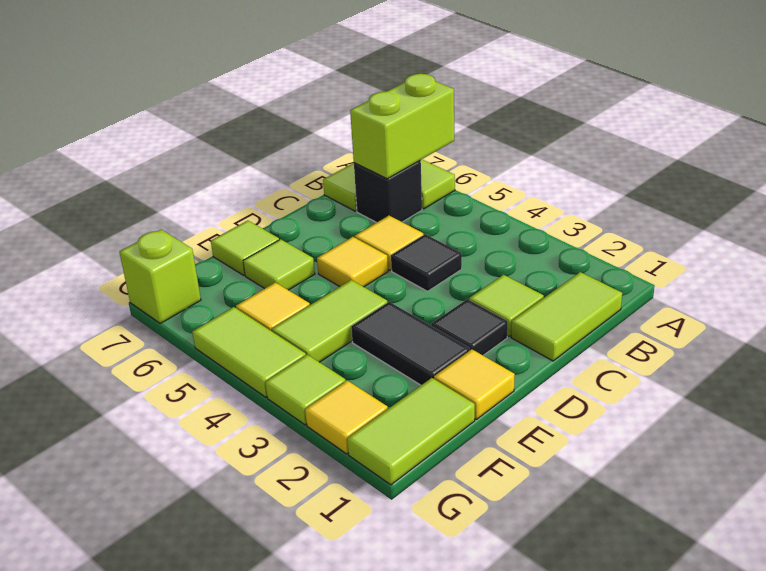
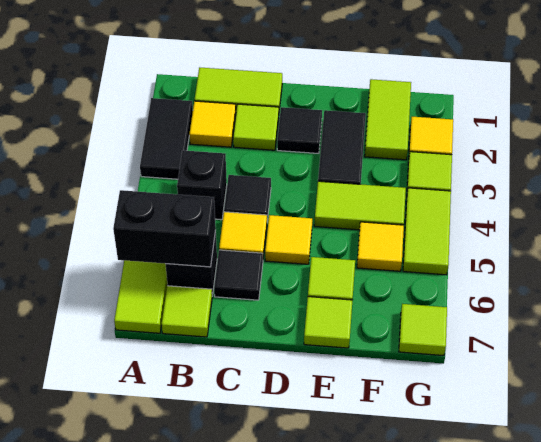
none -> black tile A2:A3 level 1
lime brick A6:B6 level 2 -> black brick A6:B6 level 2
none -> black brick B4 level 1
none -> black tile C6 level 1
yellow tile E1 level 1 -> yellow tile B2 level 1
lime tile F1:G1 level 1 -> lime tile F1:F2 level 1
lime brick G7 level 1 -> lime tile G7 level 1

